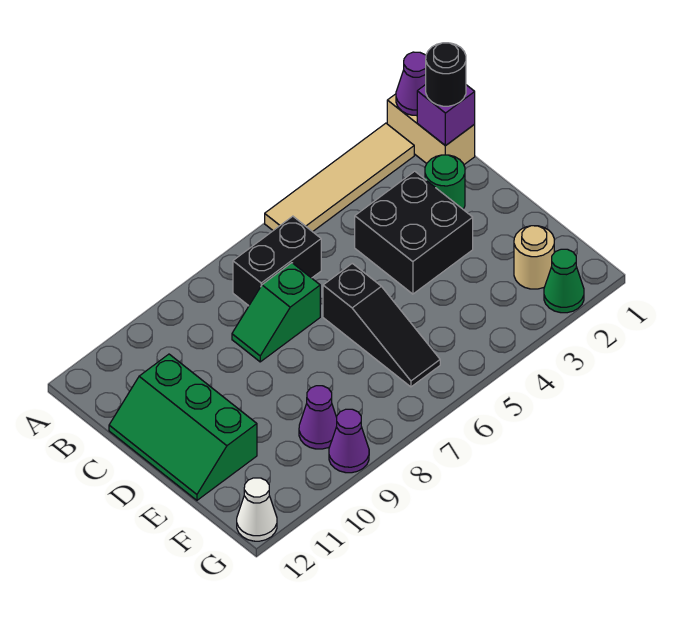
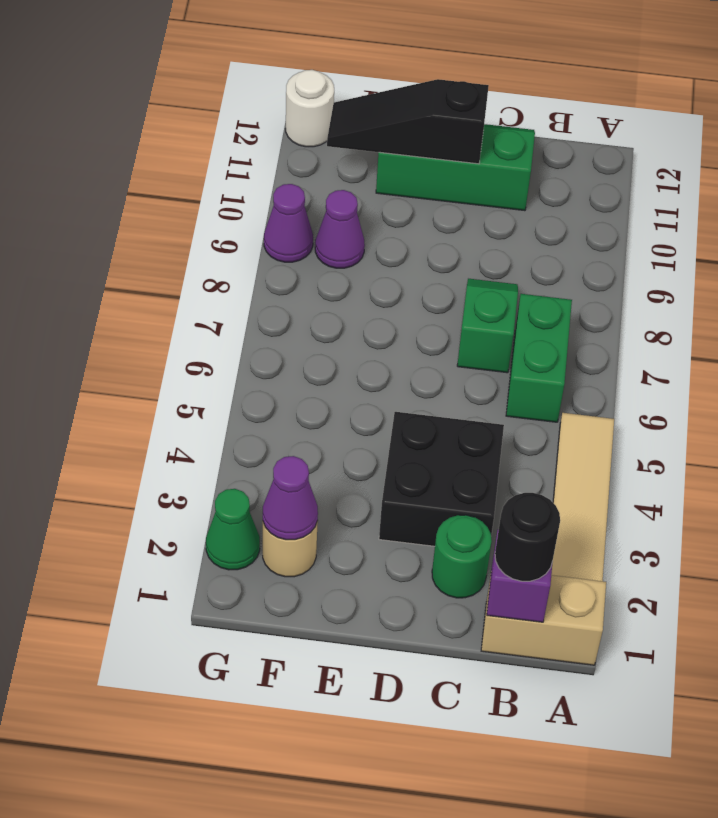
purple cone A1 level 2 -> purple cone F2 level 2
black brick B6:B7 level 1 -> green brick B6:B7 level 1
black slope D6:F6 level 1 top D -> black slope D11:F11 level 2 top D
white cone G12 level 1 -> white round brick G12 level 1

